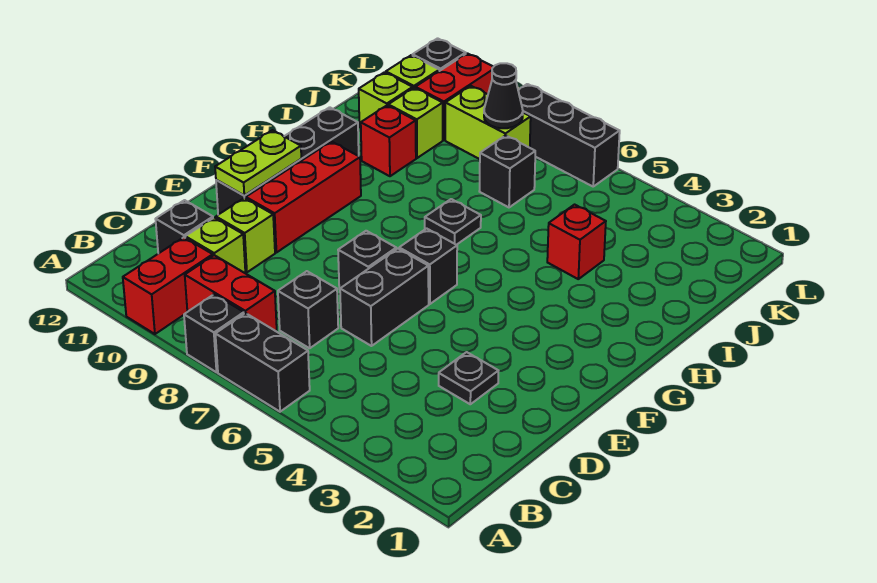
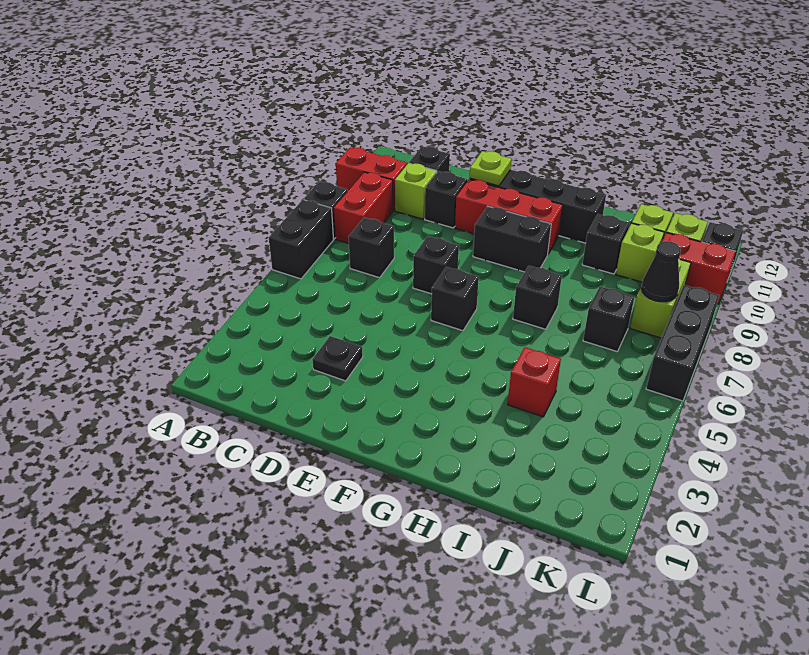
black brick D6:E6 level 1 -> black brick F9:G9 level 1
lime brick D10 level 1 -> black brick D10 level 1
lime plate E11:F11 level 2 -> lime plate E11 level 2
black plate H7 level 1 -> black brick H7 level 1
red brick I10 level 1 -> black brick I10 level 1

